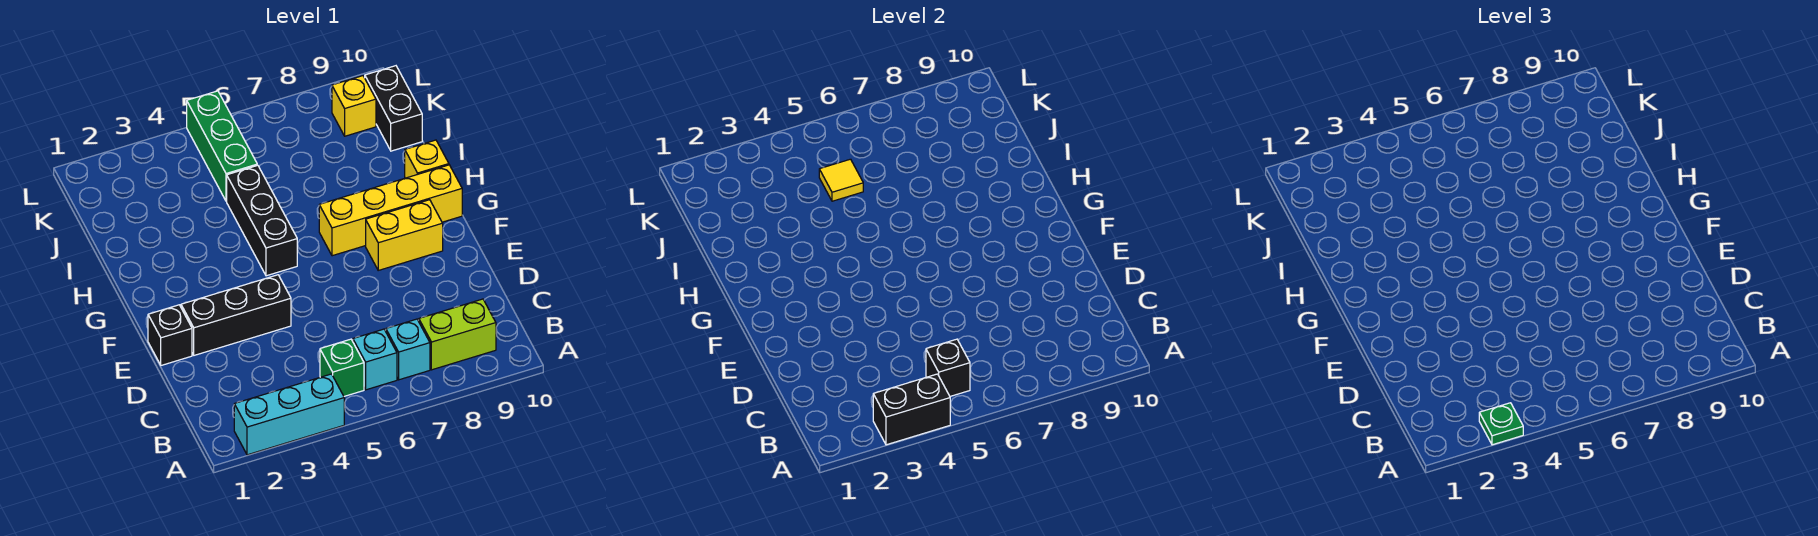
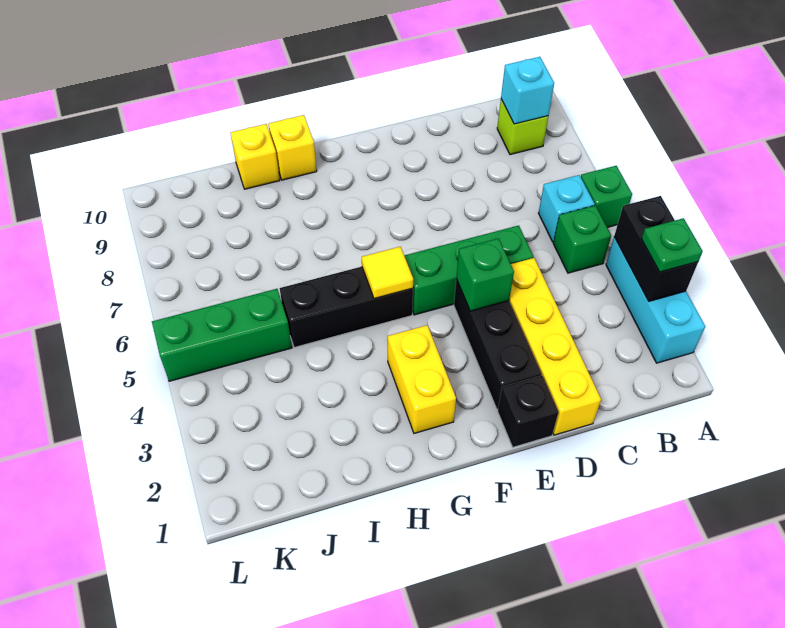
none -> green brick A6 level 1
black brick B5 level 2 -> none
cyan brick B7 level 1 -> cyan brick B9 level 2
lime brick B8:B9 level 1 -> lime brick B9 level 1
none -> green brick D5:F5 level 1
none -> green brick E4 level 2
yellow brick F8:F9 level 1 -> yellow brick G2:G3 level 1
yellow brick G7:G10 level 1 -> yellow brick D1:D4 level 1
yellow tile J5 level 2 -> yellow tile G5 level 2
black brick J10:K10 level 1 -> none
yellow brick K9 level 1 -> yellow brick I10 level 1

